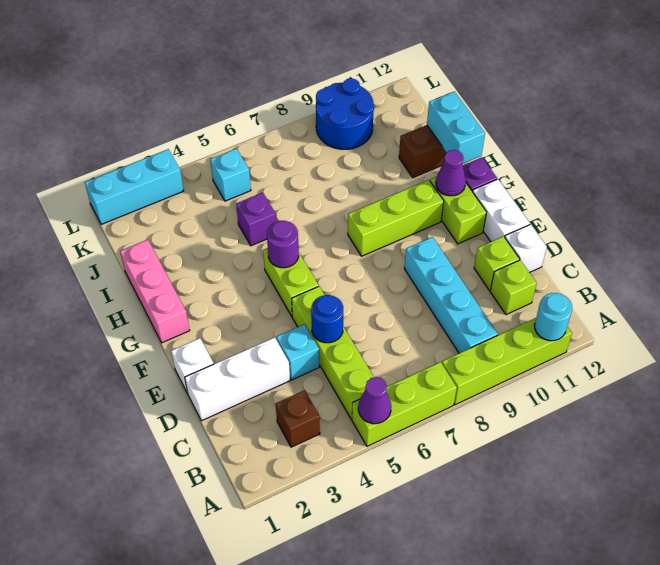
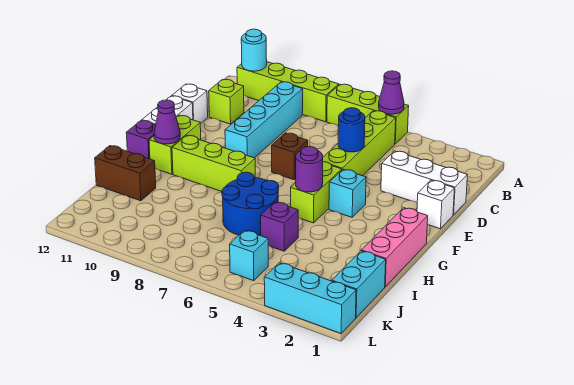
brown brick B3 level 1 -> brown brick E7 level 1
cyan brick D4 level 1 -> cyan brick F4 level 1
lime brick D11 level 1 -> none
cyan brick H12:I12 level 2 -> cyan brick J1:K1 level 1
blue round brick K9:L10 level 1 -> blue round brick H6:I7 level 1

